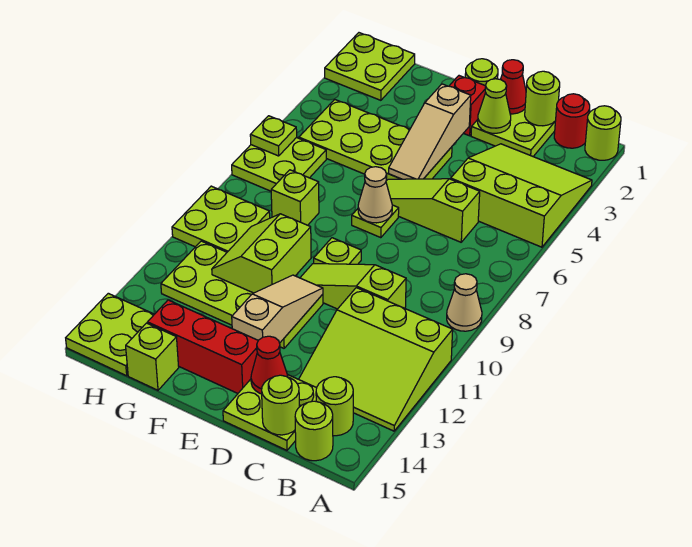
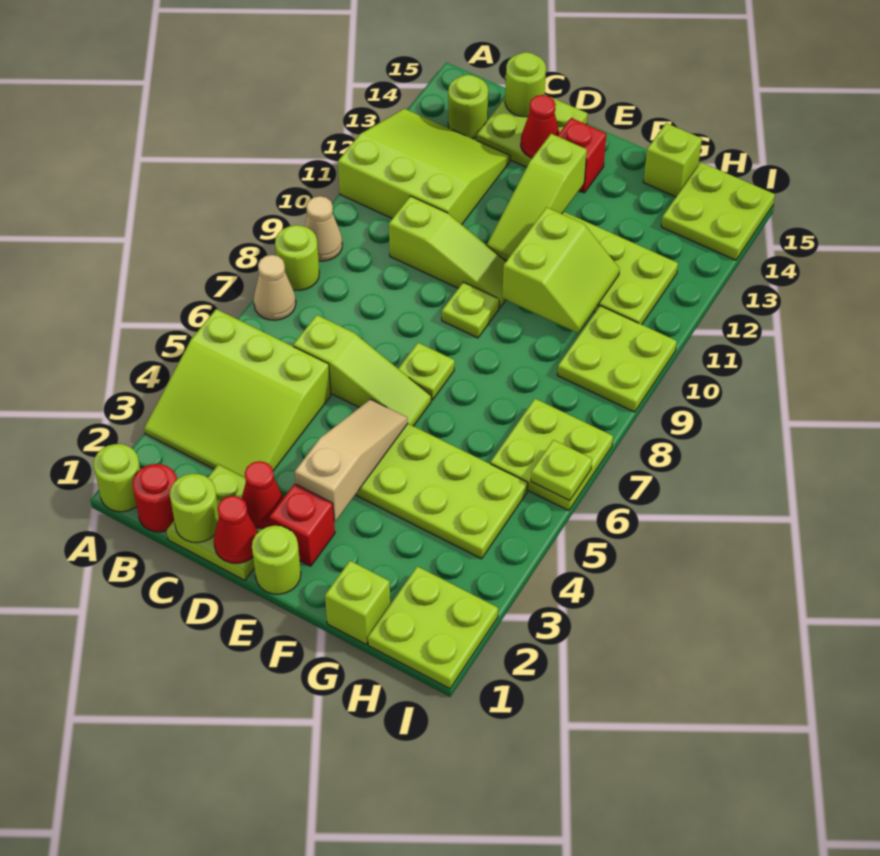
lime round brick B15 level 1 -> lime round brick A8 level 1
lime cone D2 level 2 -> red cone D2 level 2
tan cone E7 level 2 -> tan cone A7 level 1
tan slope E11:E13 level 2 top 13 -> lime slope E11:E13 level 2 top 13
red brick E14:G14 level 1 -> red brick E14 level 1
lime brick G8 level 1 -> lime brick G1 level 1

